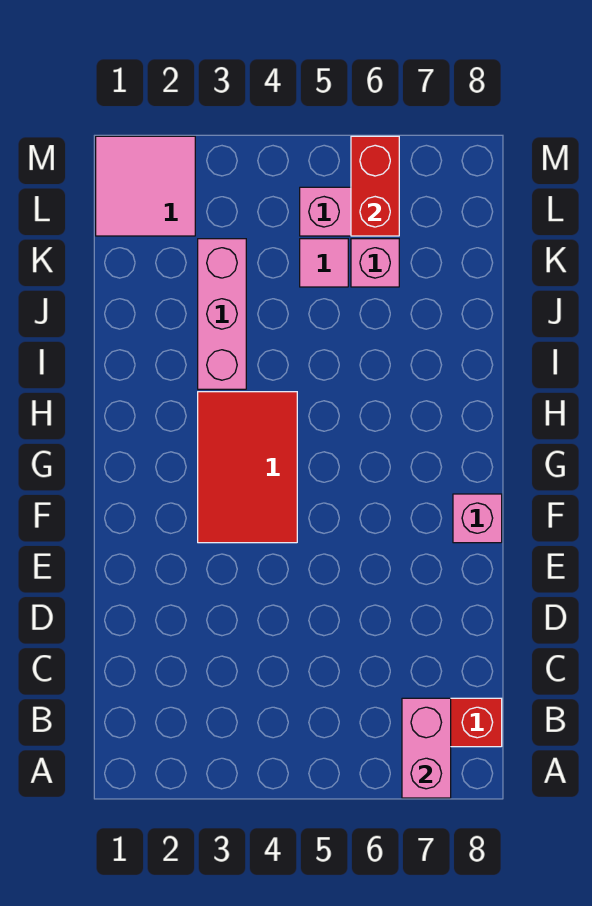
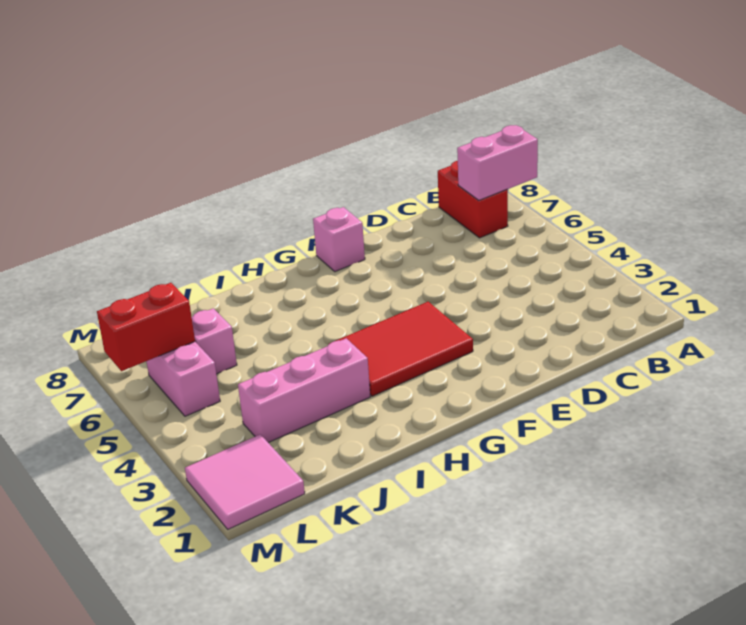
pink tile K5 level 1 -> none

